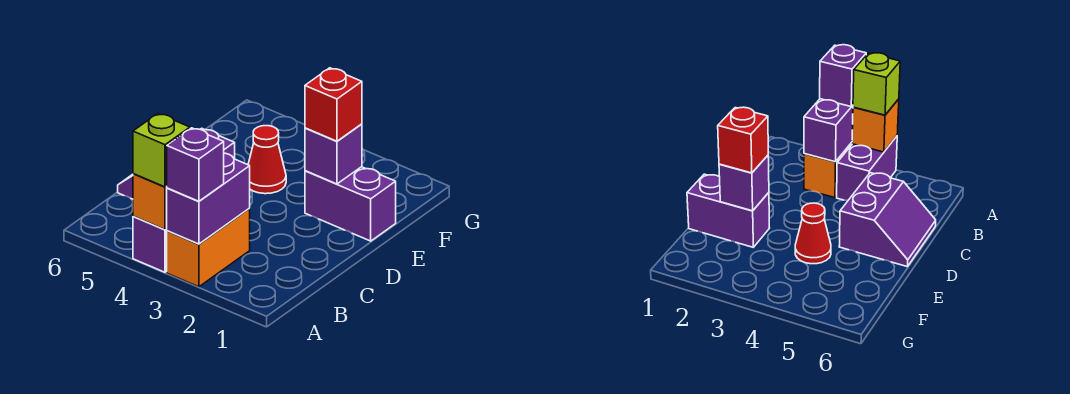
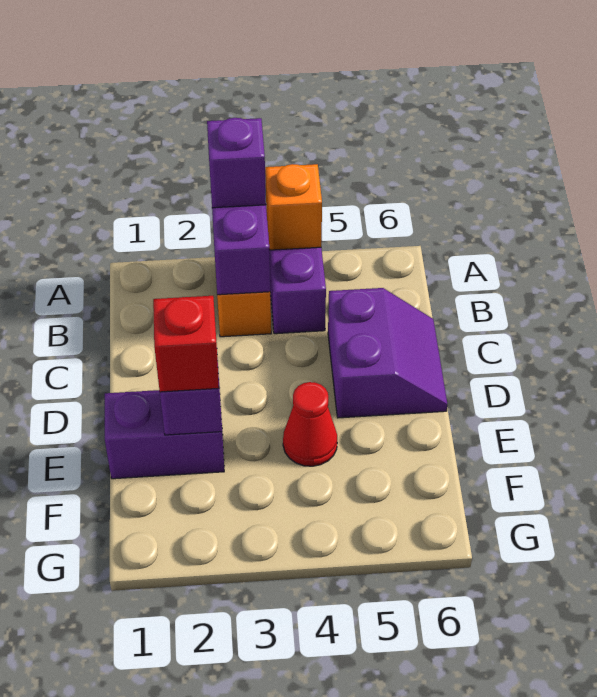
lime brick A4 level 3 -> none

